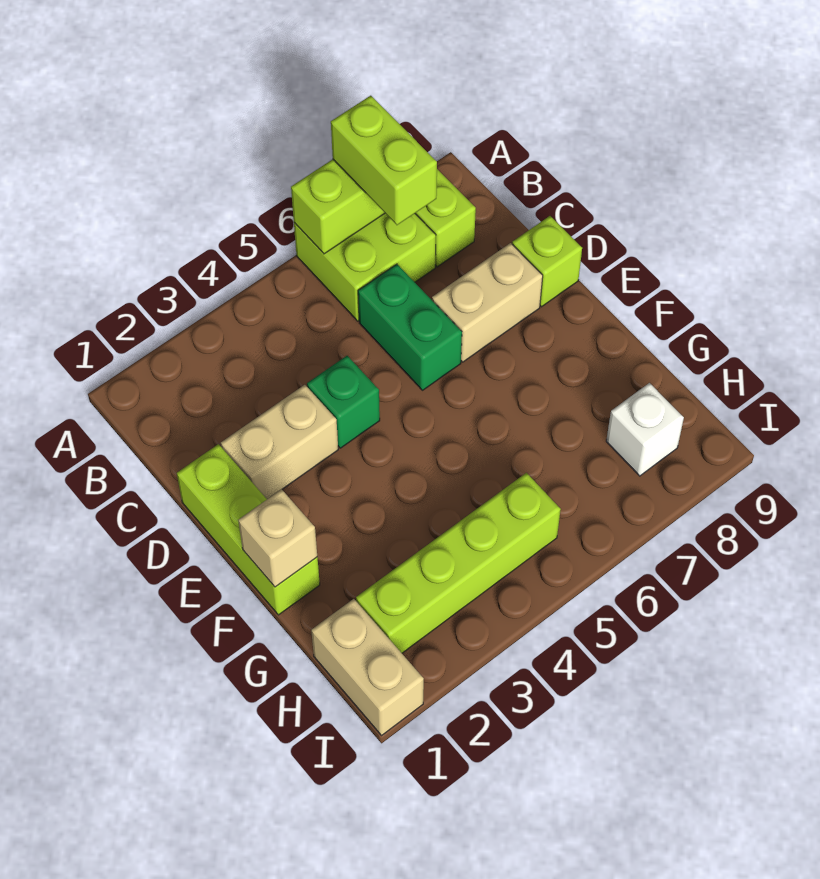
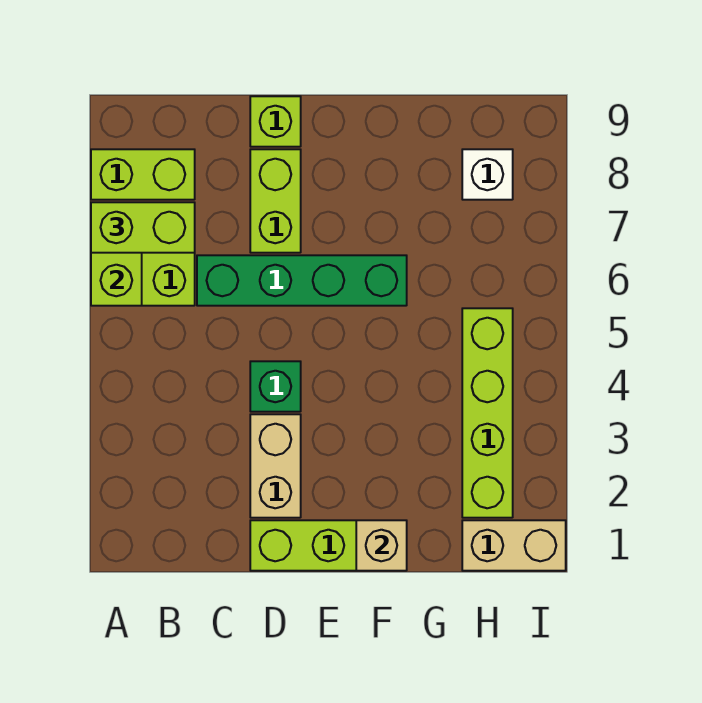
green brick C6:D6 level 1 -> green brick C6:F6 level 1
tan brick D7:D8 level 1 -> lime brick D7:D8 level 1

